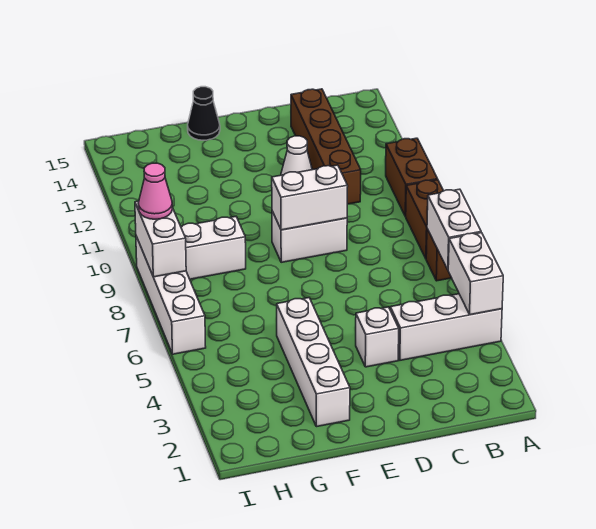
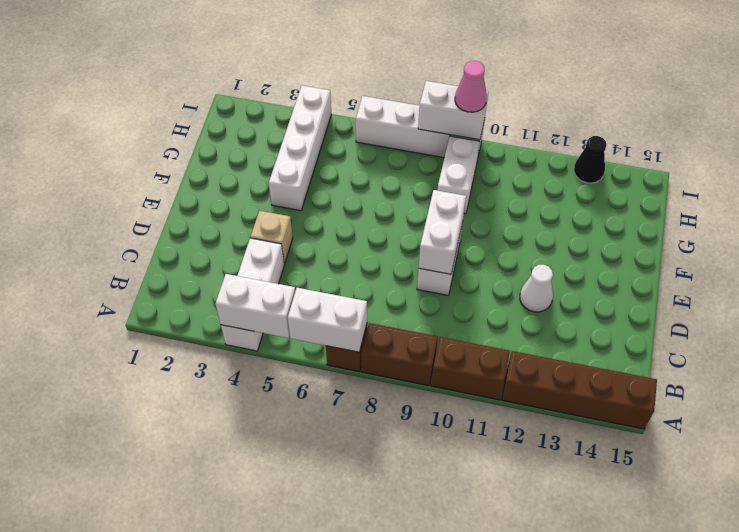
brown brick C11:C14 level 1 -> brown brick A12:A15 level 1
white brick D4 level 1 -> tan brick D4 level 1
white brick F2:F5 level 1 -> white brick F4:I4 level 1
black cone F15 level 1 -> black cone I13 level 1

